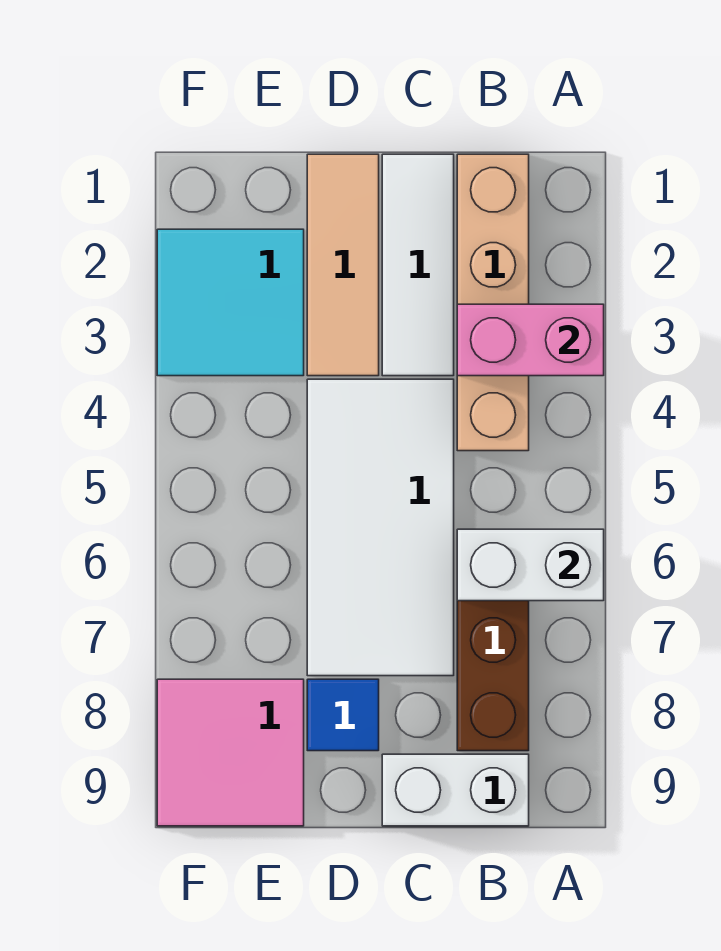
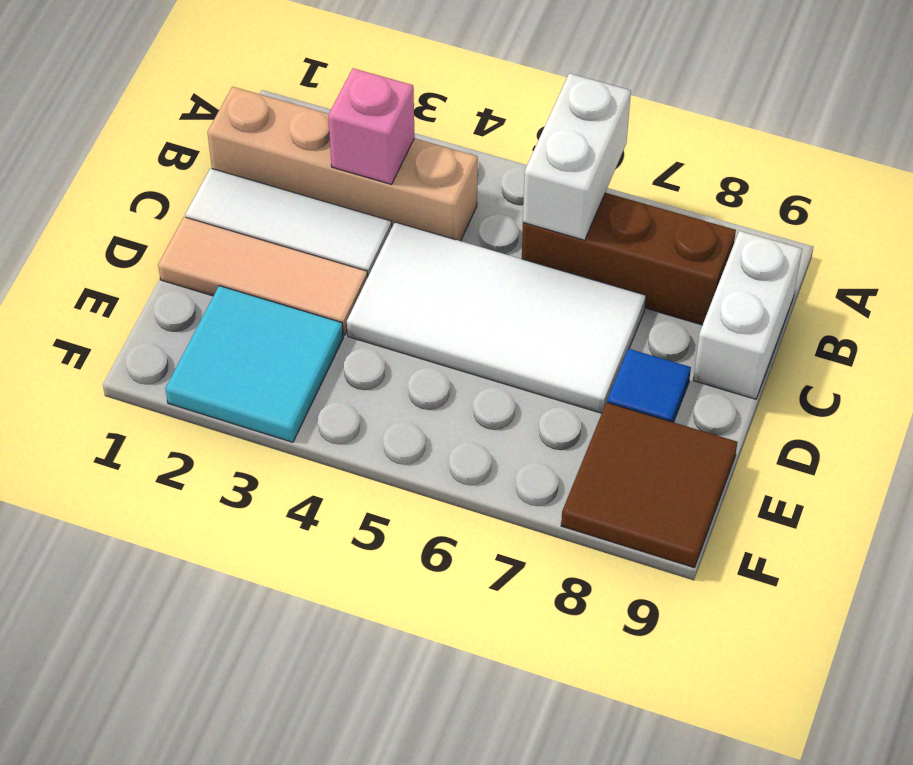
pink brick A3:B3 level 2 -> pink brick B3 level 2
pink tile E8:F9 level 1 -> brown tile E8:F9 level 1

